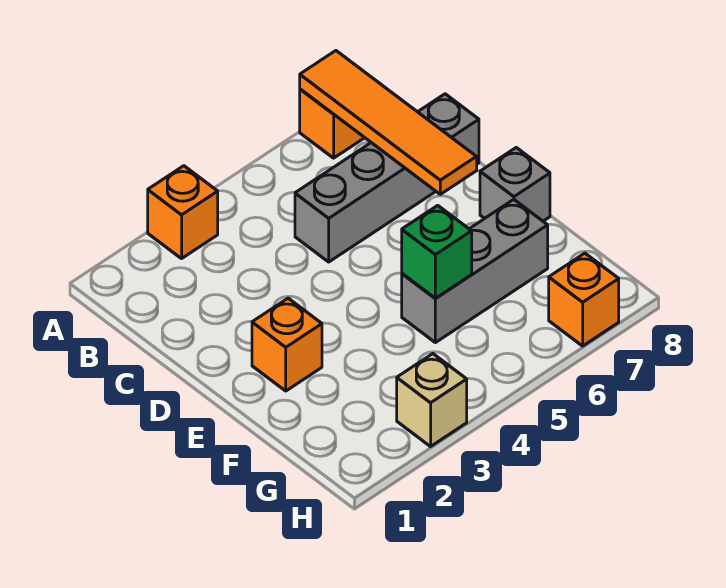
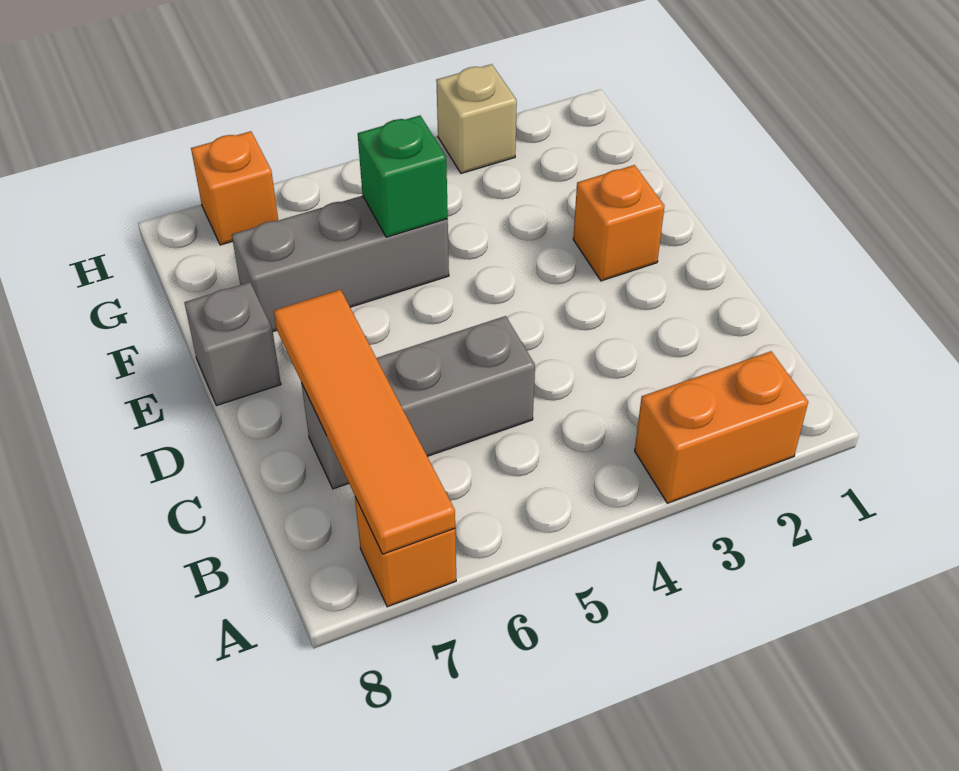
orange brick A3 level 1 -> orange brick A2:A3 level 1
grey brick C5:C8 level 1 -> grey brick C5:C7 level 1

